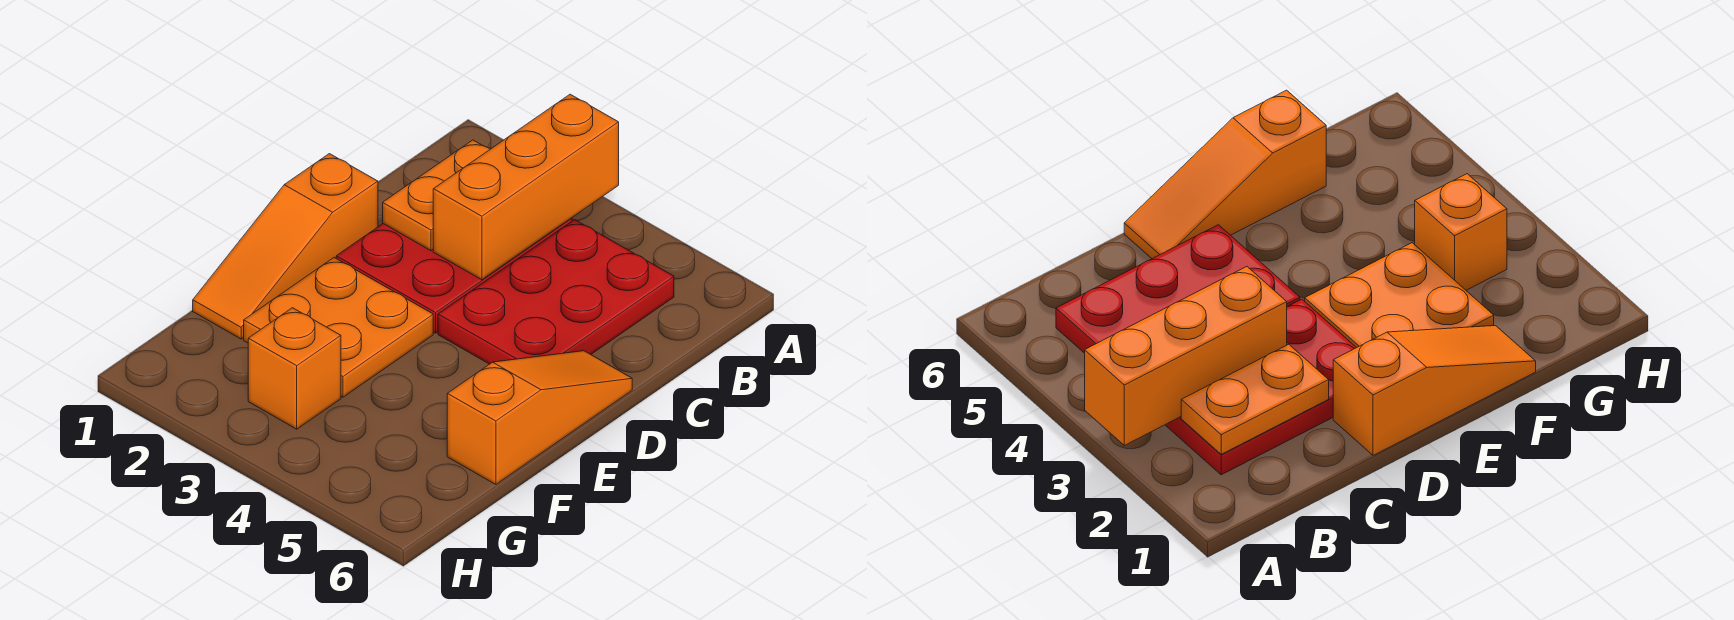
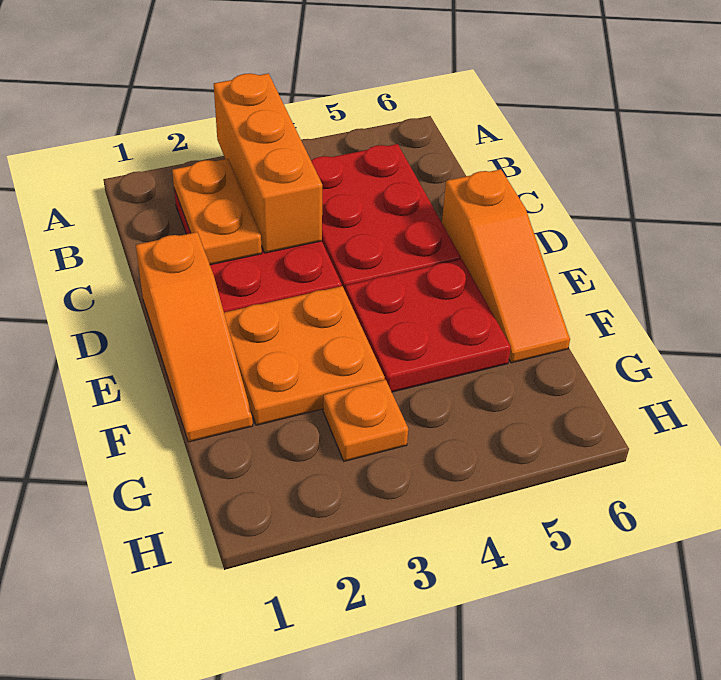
orange slope D6:F6 level 1 top F -> orange slope D6:F6 level 1 top D
none -> red plate E4:F5 level 1
orange brick G3 level 1 -> orange plate G3 level 1

